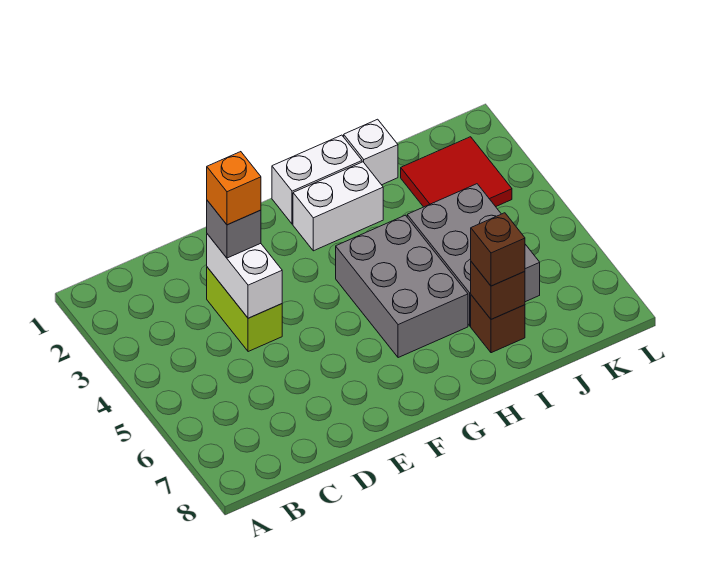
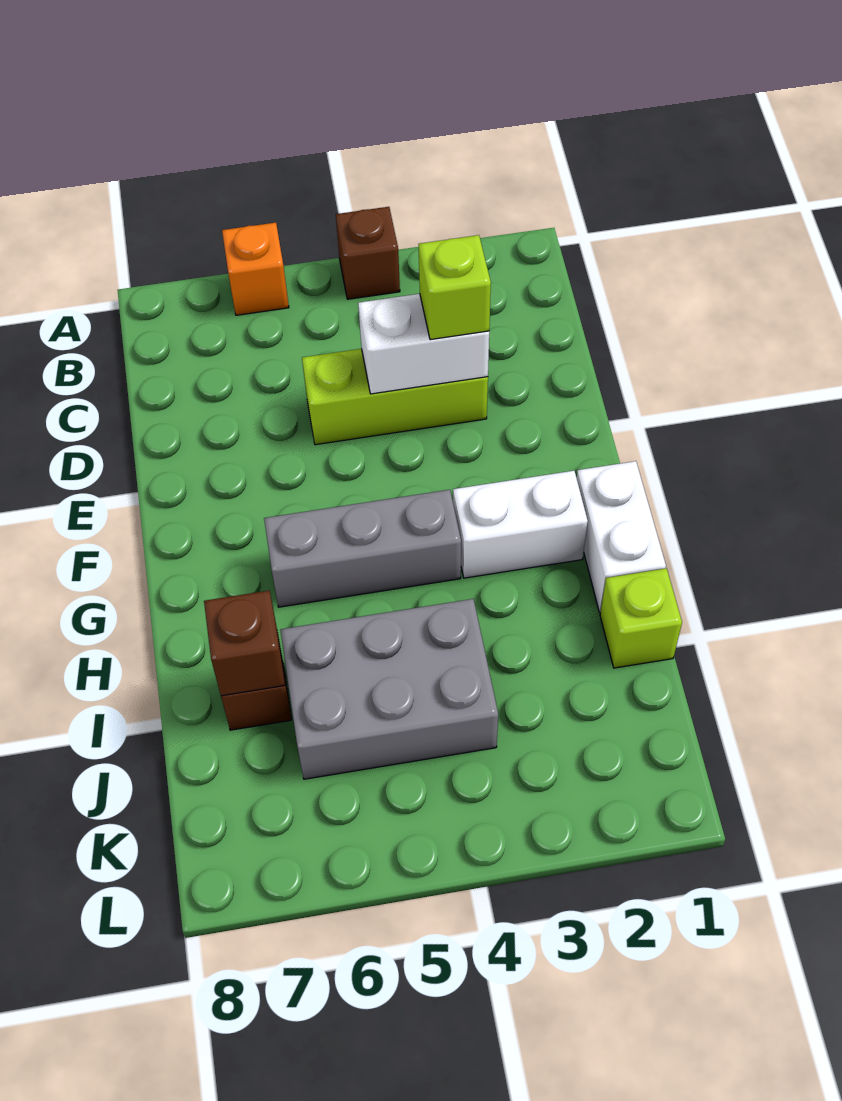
lime brick D3:D4 level 1 -> lime brick D3:D5 level 1
grey brick D3 level 3 -> lime brick D3 level 3
orange brick D3 level 4 -> orange brick A6 level 1
white brick G2:H2 level 1 -> white brick G2:G3 level 1
grey brick G4:H6 level 1 -> grey brick G4:G6 level 1
white brick I1 level 1 -> lime brick I1 level 1
brown brick I7 level 3 -> brown brick A4 level 1
red tile J2:K3 level 1 -> none

